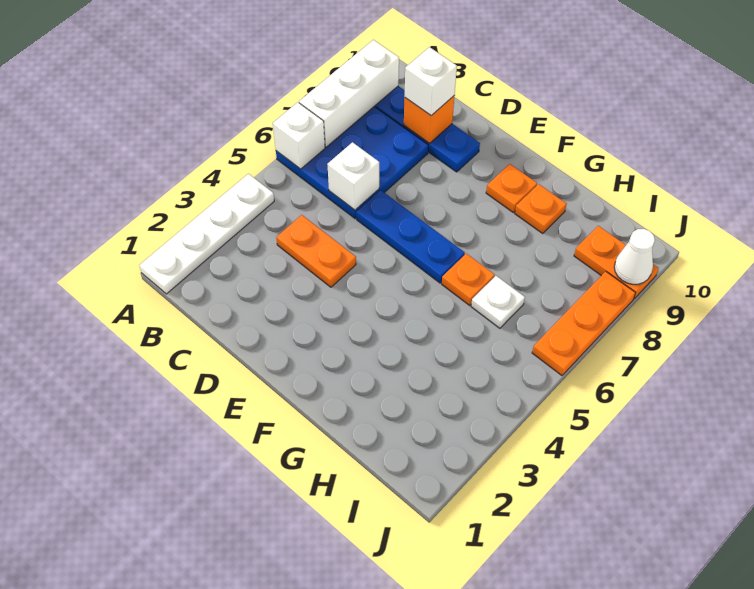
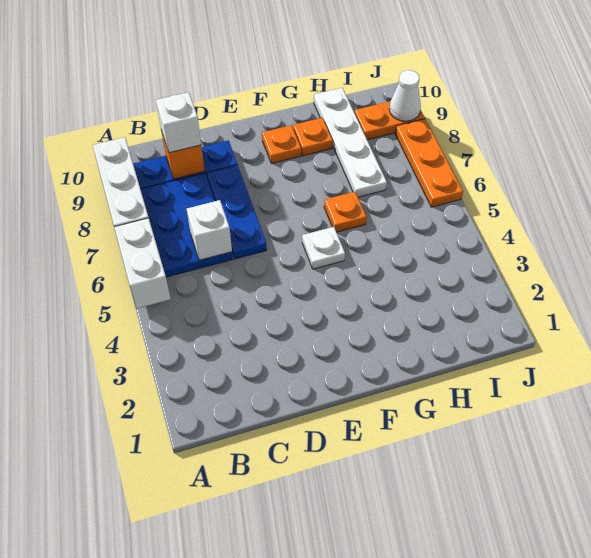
white plate A1:A4 level 1 -> white plate H7:H10 level 1
white brick A6 level 2 -> white brick A5:A6 level 2
orange plate C4:D4 level 1 -> none
blue plate D6:F6 level 1 -> blue plate D6:D8 level 1
white plate H6 level 1 -> white plate F5 level 1

